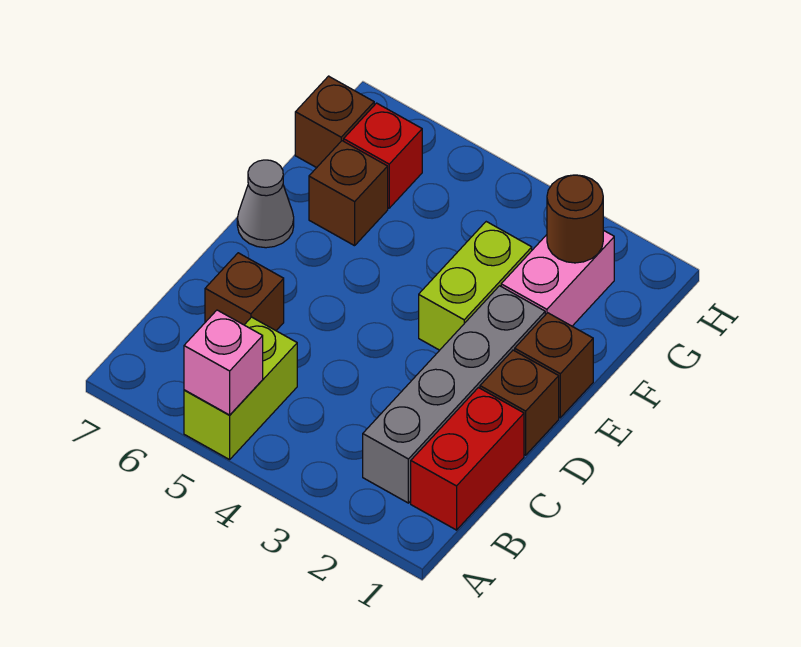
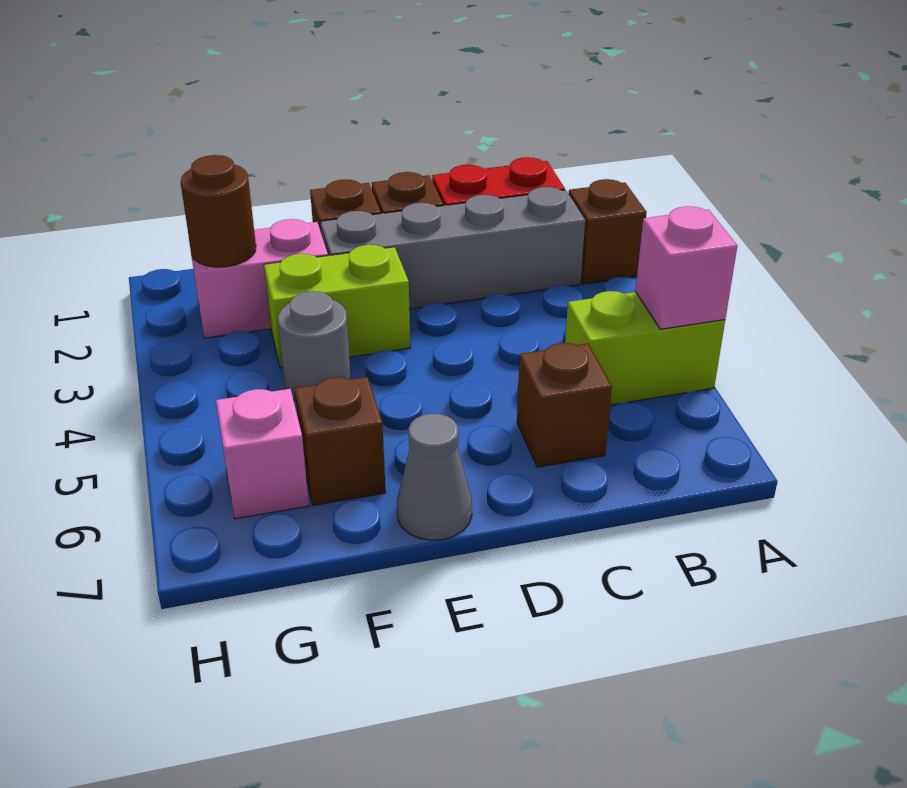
none -> grey round brick F4 level 1
red brick G6 level 1 -> pink brick G6 level 1
brown brick G7 level 1 -> brown brick A2 level 1

